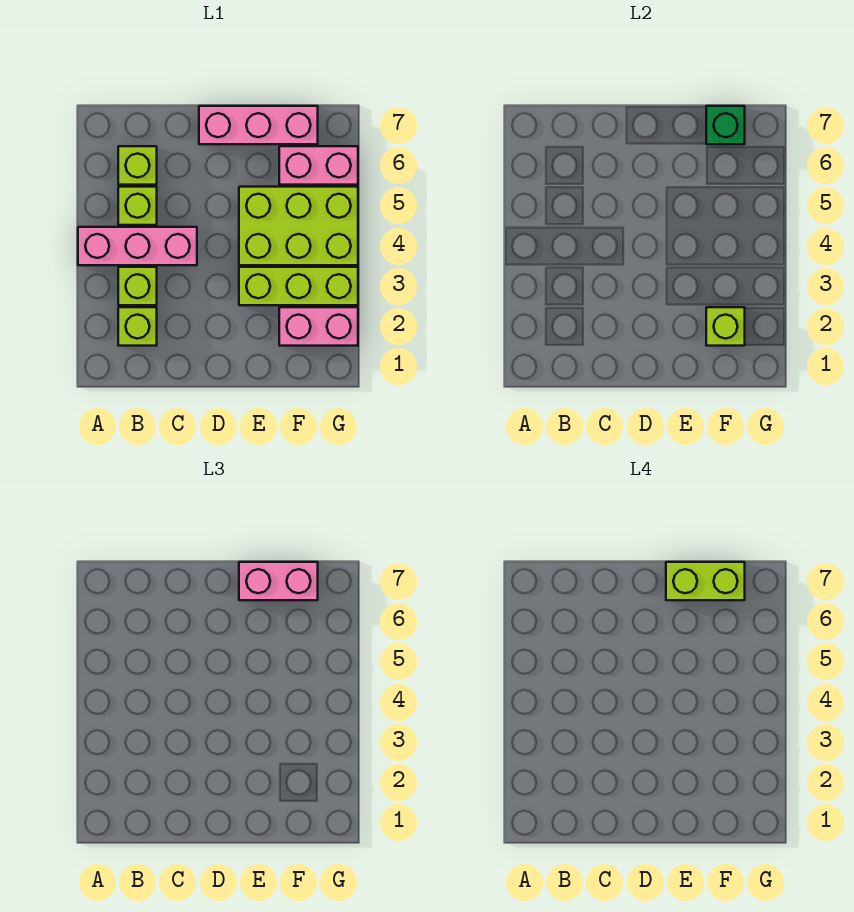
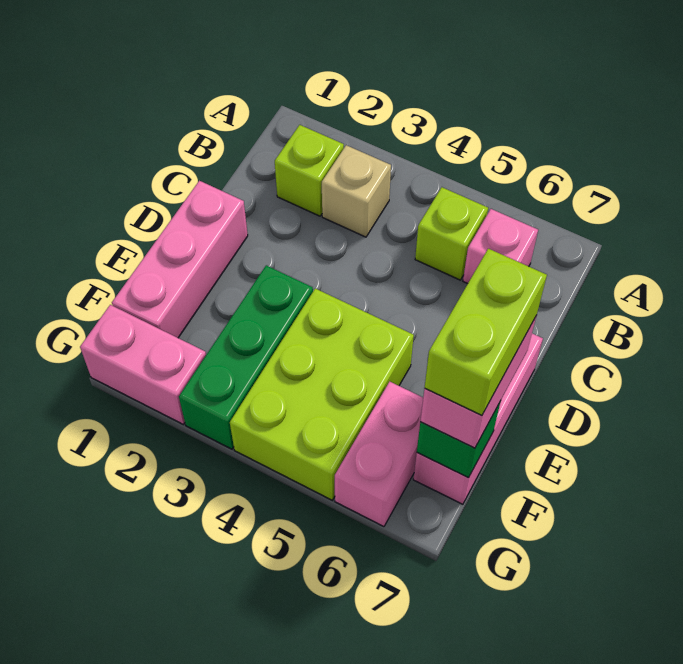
pink brick A4:C4 level 1 -> pink brick D1:F1 level 1
lime brick B3 level 1 -> tan brick B3 level 1
lime brick B6 level 1 -> pink brick B6 level 1
lime brick E3:G3 level 1 -> green brick E3:G3 level 1
pink brick F2:G2 level 1 -> pink brick G1:G2 level 1
lime brick F2 level 2 -> none

